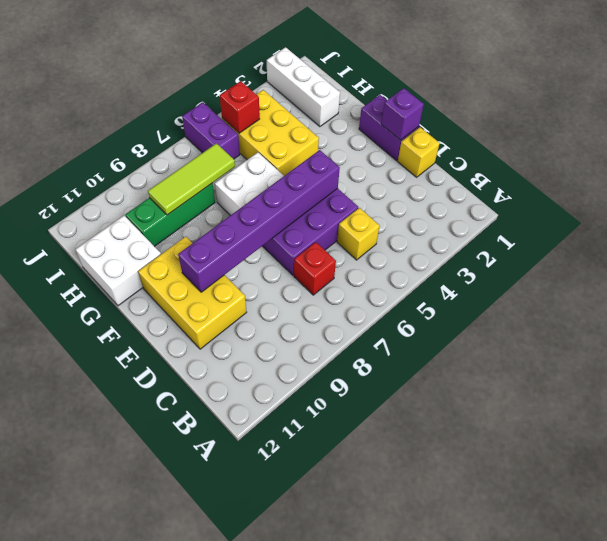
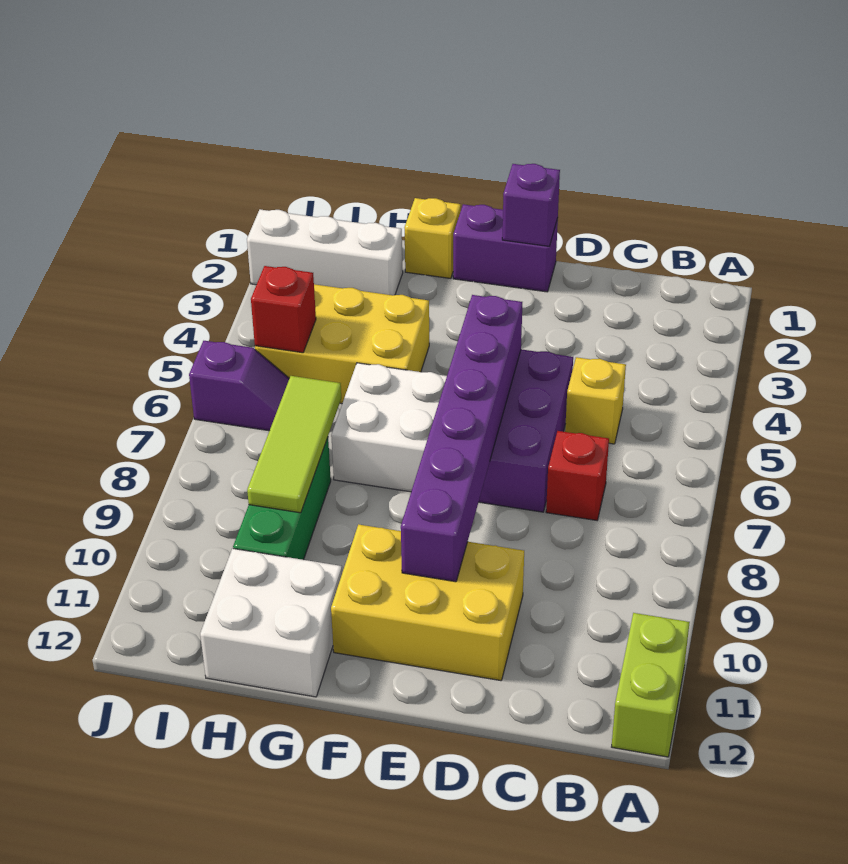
none -> lime brick A11:A12 level 1
yellow brick D1 level 1 -> yellow brick G1 level 1
purple brick I6:J6 level 1 -> purple slope I6:J6 level 1 top J

